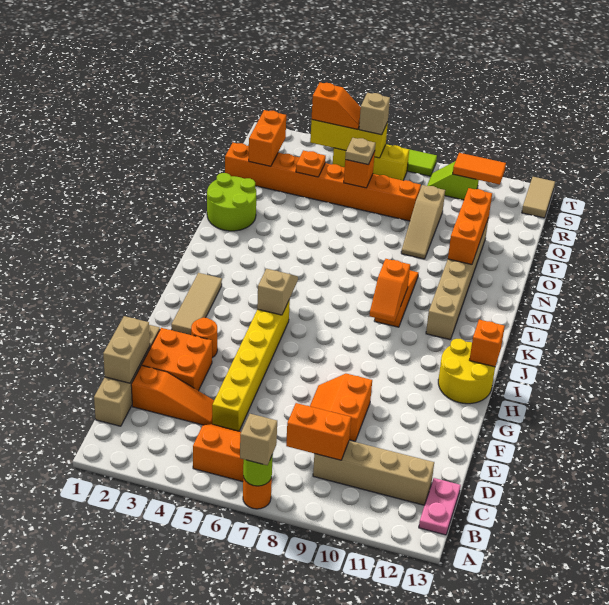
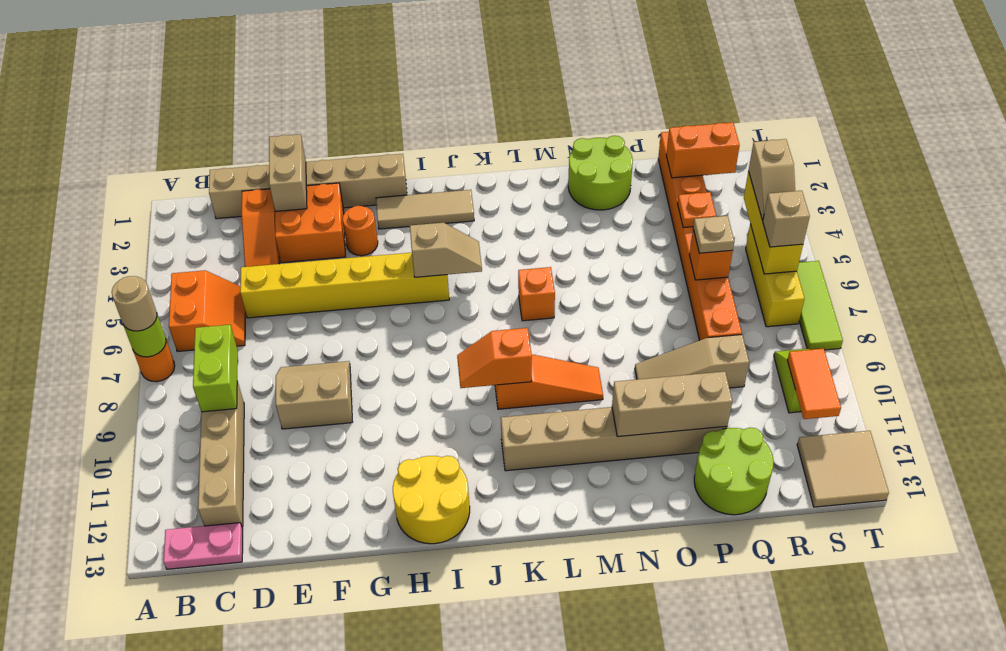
tan brick A7 level 3 -> tan round brick A7 level 3
tan brick C1:F1 level 1 -> tan brick C1:H1 level 1
orange brick C8:C9 level 2 -> lime brick C8:C9 level 2
tan brick D1:E1 level 2 -> tan brick E1:E2 level 2
orange slope E8:F9 level 1 top 9 -> tan slope E8:F9 level 1 top 9
orange brick I13 level 2 -> orange brick L6 level 1
orange brick N11:P11 level 2 -> tan brick N11:P11 level 2
none -> lime round brick P12:Q13 level 1
orange slope S4:S5 level 3 top 4 -> tan slope S4:S5 level 3 top 4
tan tile S13:T13 level 1 -> tan tile S12:T13 level 1

